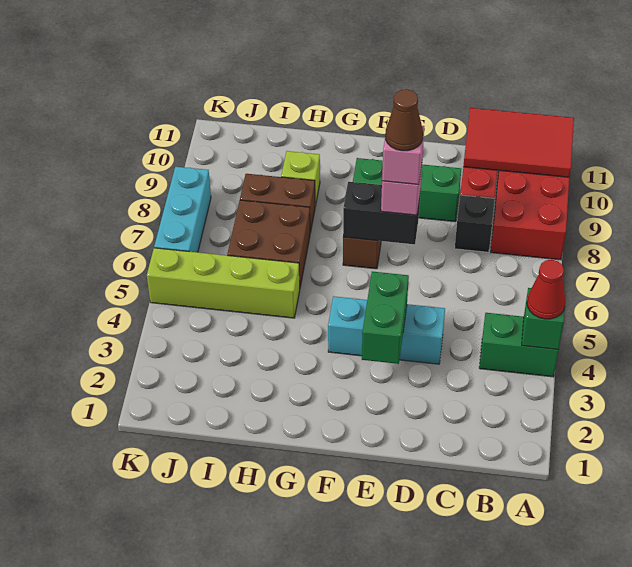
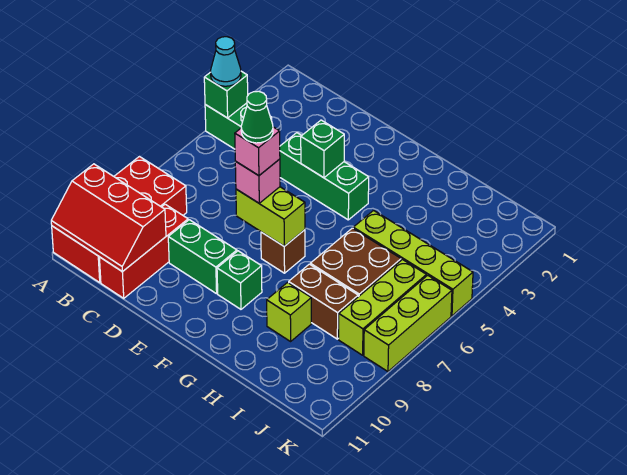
red cone A4 level 3 -> cyan cone A4 level 3
red tile A10:C11 level 2 -> red slope A10:C11 level 2 top 10
black brick C8 level 1 -> none
cyan brick D4:F4 level 1 -> green brick D4:F4 level 1
green brick E3:E4 level 2 -> green brick E4 level 2
black brick E7:F7 level 2 -> lime brick E7:F7 level 2
brown cone E7 level 5 -> green cone E7 level 5
none -> lime brick J6:J8 level 1
cyan brick K6:K8 level 1 -> lime brick K6:K8 level 1

